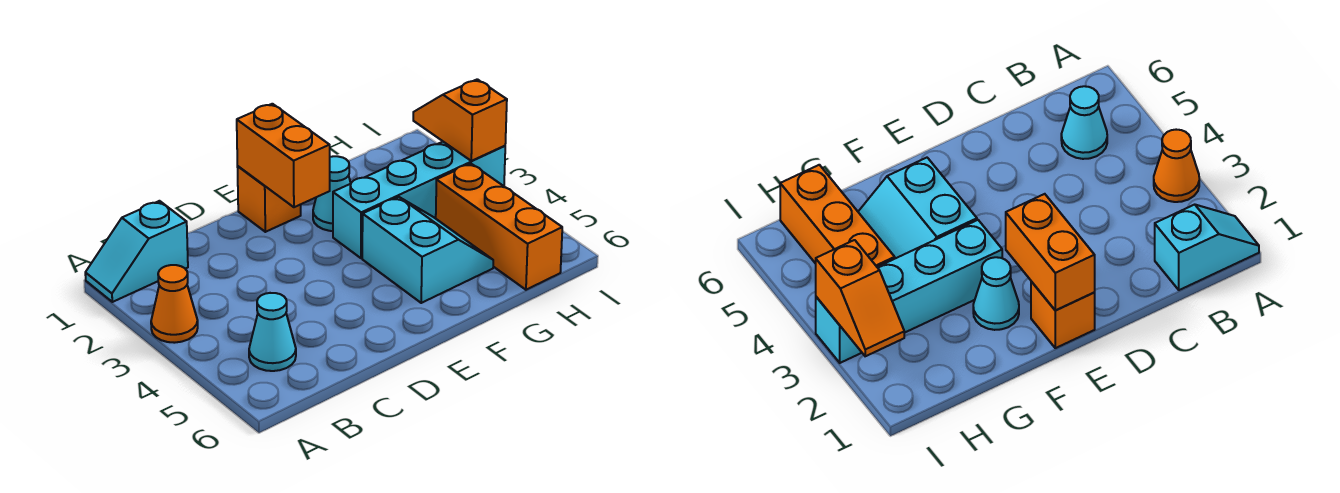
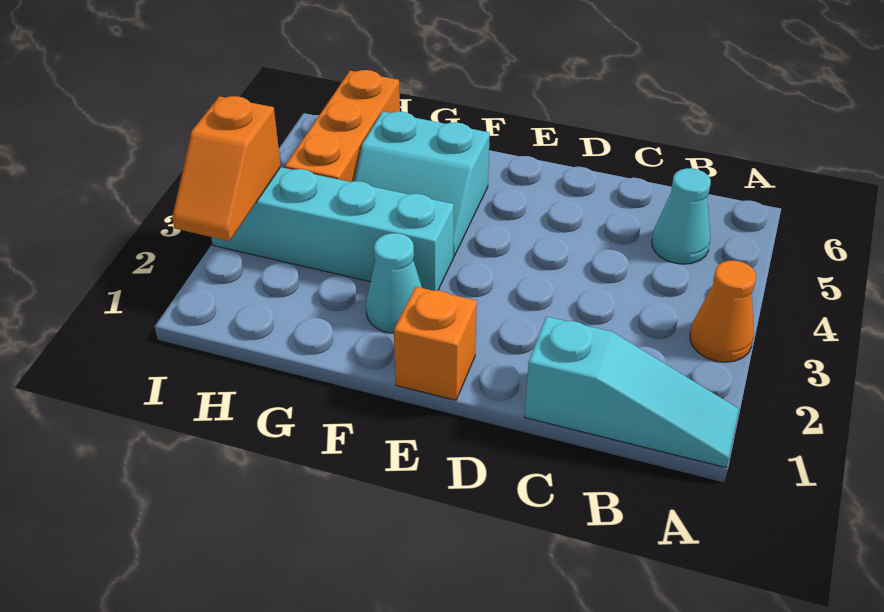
cyan slope A1:B1 level 1 top B -> cyan slope A1:C1 level 1 top C
orange brick E1:E2 level 2 -> none
cyan slope F4:G5 level 1 top F -> cyan slope F4:G5 level 1 top 5

